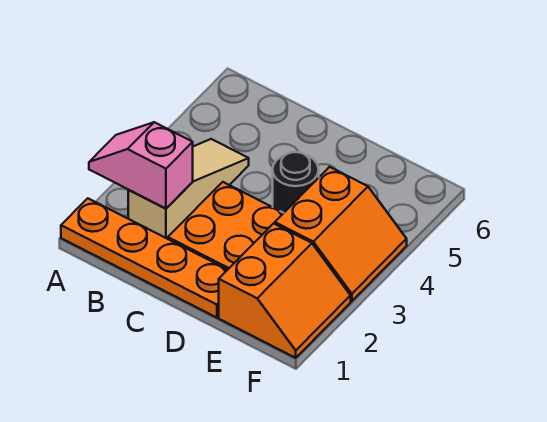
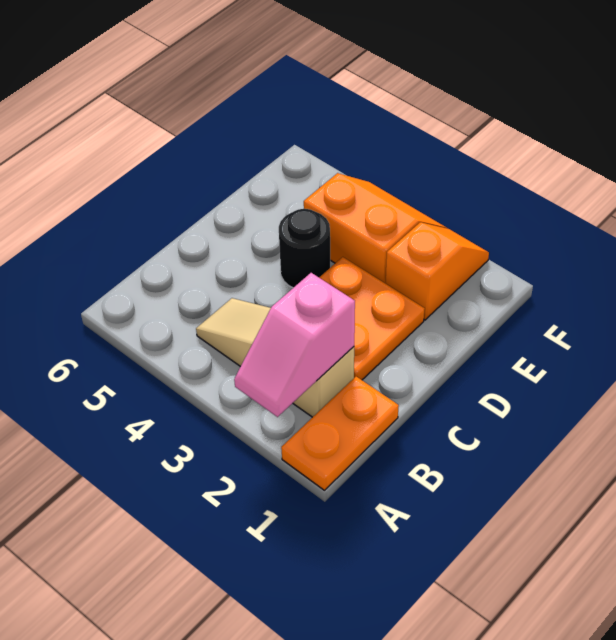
orange plate A1:D1 level 1 -> orange plate A1:B1 level 1
orange slope E1:F2 level 1 top E -> orange slope E2:F2 level 1 top E

